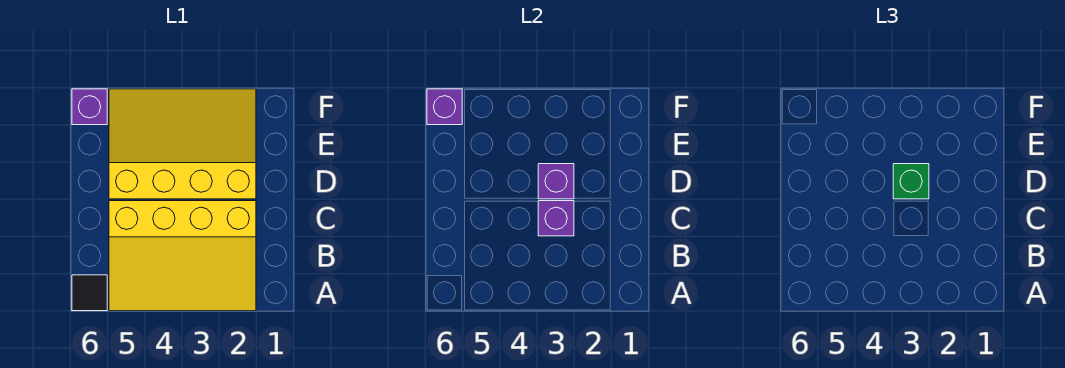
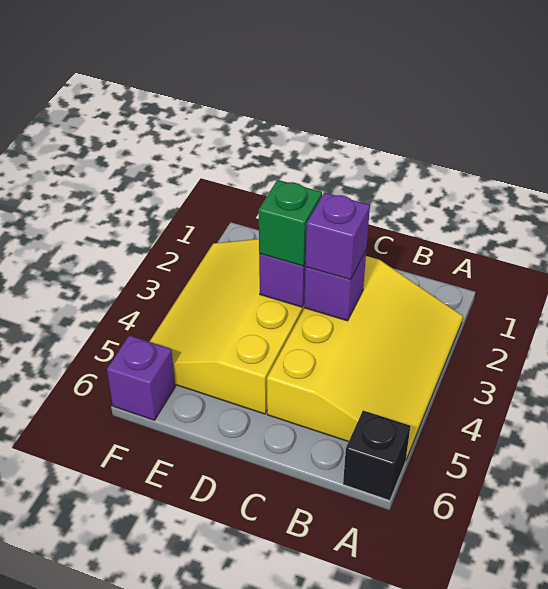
black tile A6 level 1 -> black brick A6 level 1
purple brick F6 level 2 -> purple brick C3 level 3

